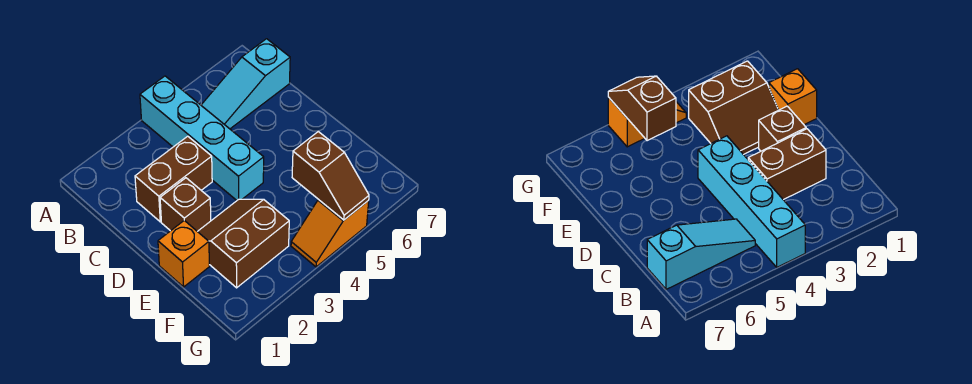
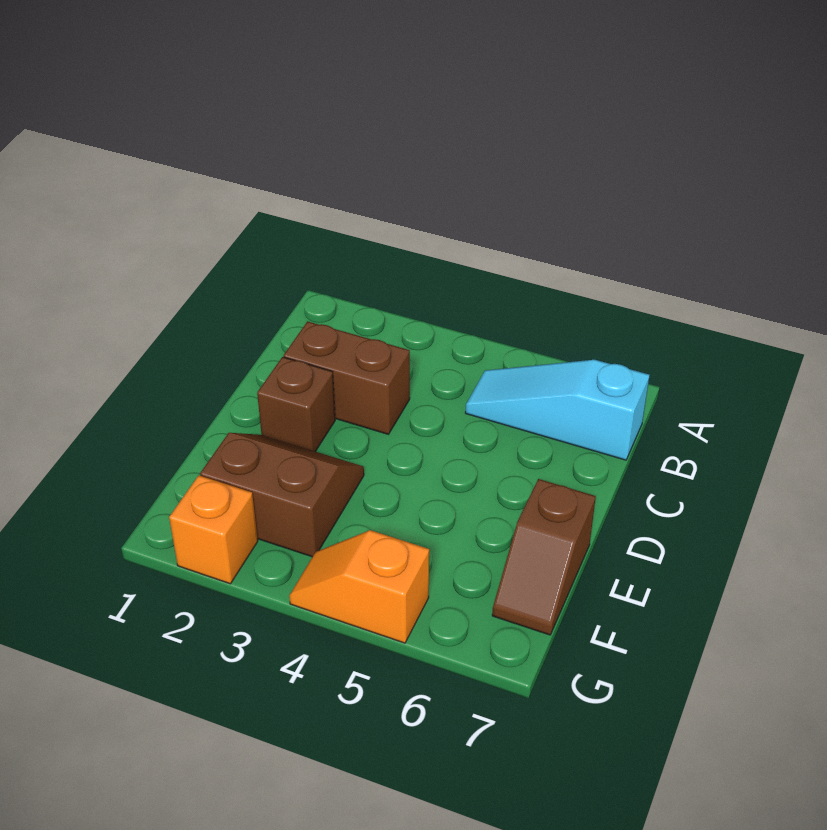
cyan brick A4:D4 level 1 -> none
orange brick E1 level 1 -> orange brick G2 level 1
brown slope F5:G5 level 2 top F -> brown slope E7:F7 level 1 top E

